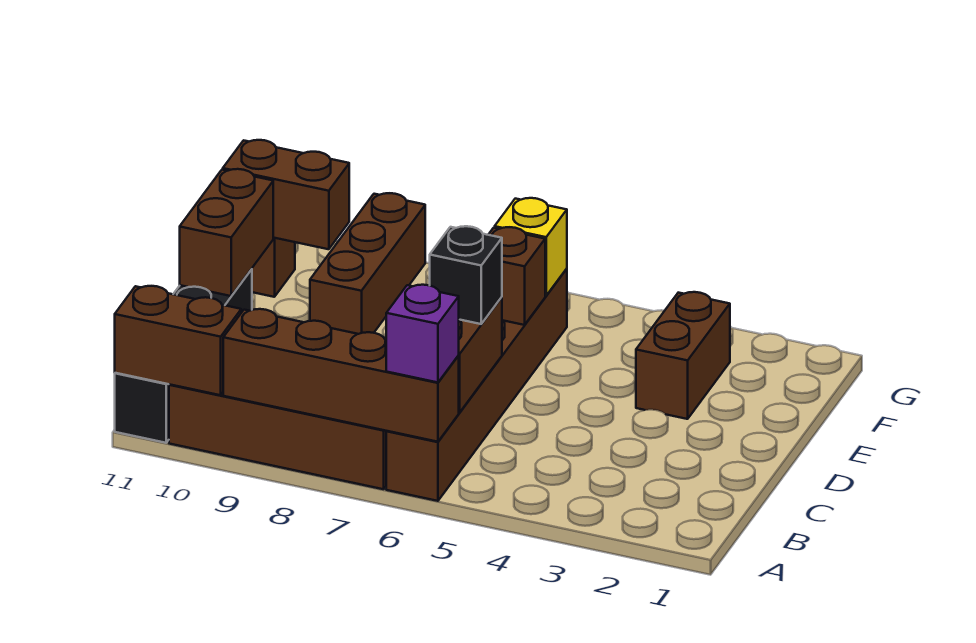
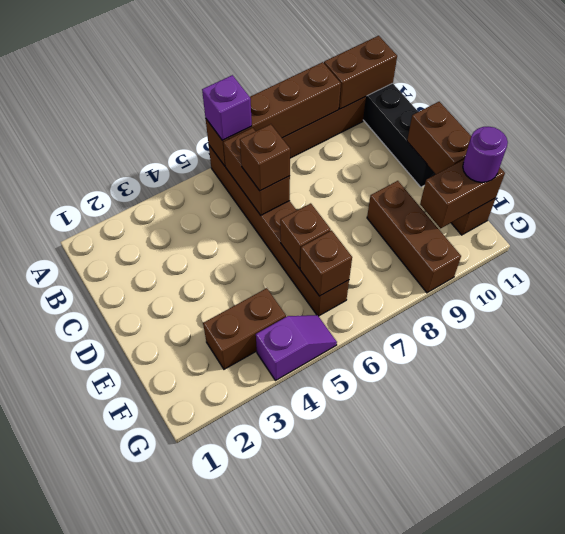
black brick C6 level 3 -> brown brick C6 level 3
brown brick E3:F3 level 1 -> brown brick F3:F4 level 1
yellow brick F6 level 2 -> brown brick F6 level 2
none -> purple round brick F11 level 3
none -> purple slope G4:G5 level 1 top 4

